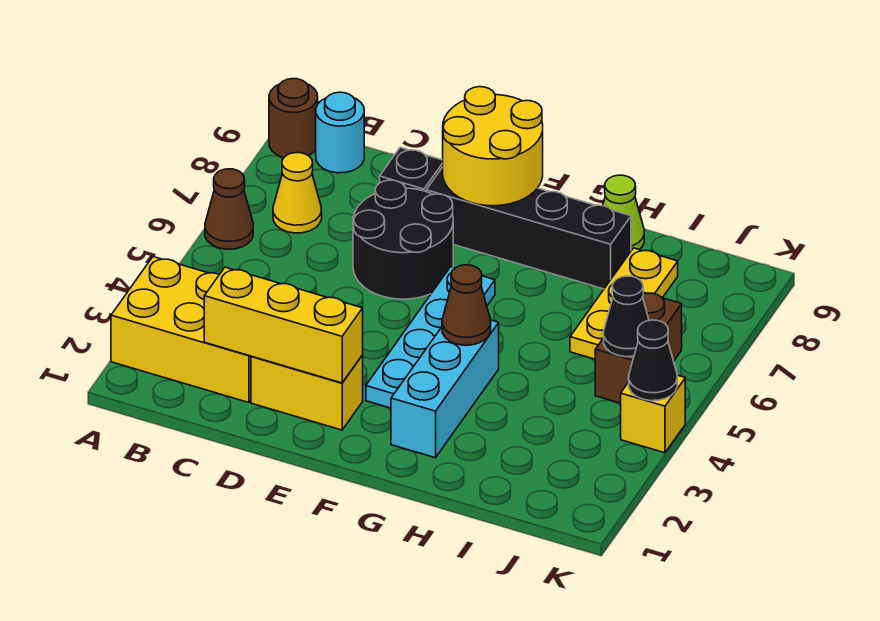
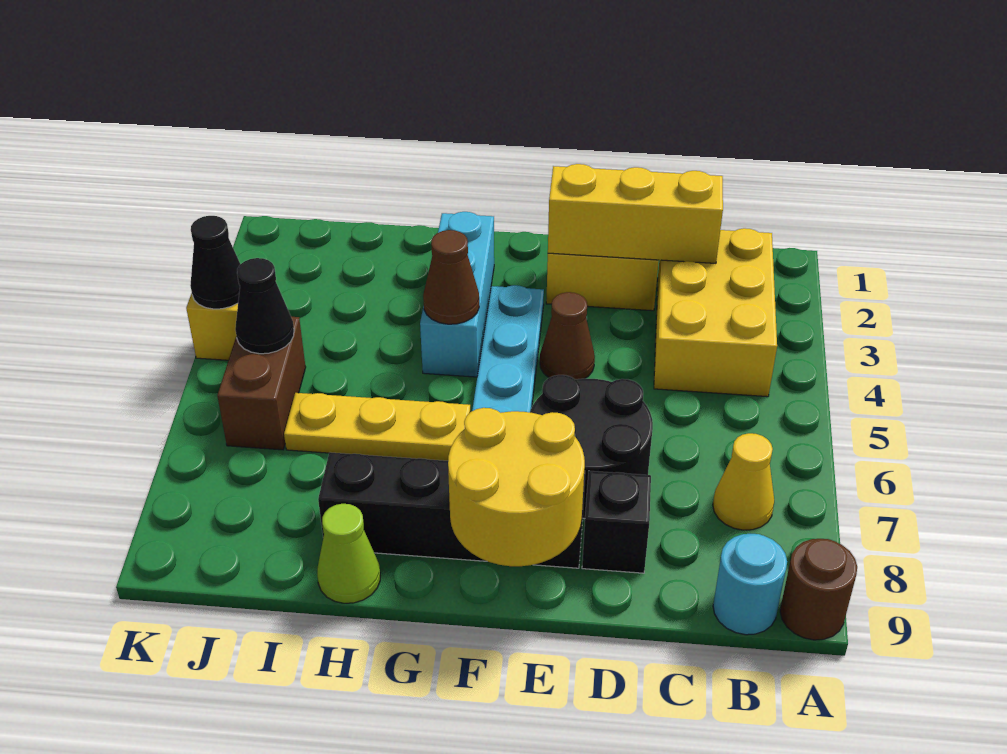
yellow brick A2:C3 level 1 -> yellow brick B2:C4 level 1
brown cone A6 level 1 -> brown cone E4 level 1
yellow plate I6:I8 level 1 -> yellow plate G6:I6 level 1

